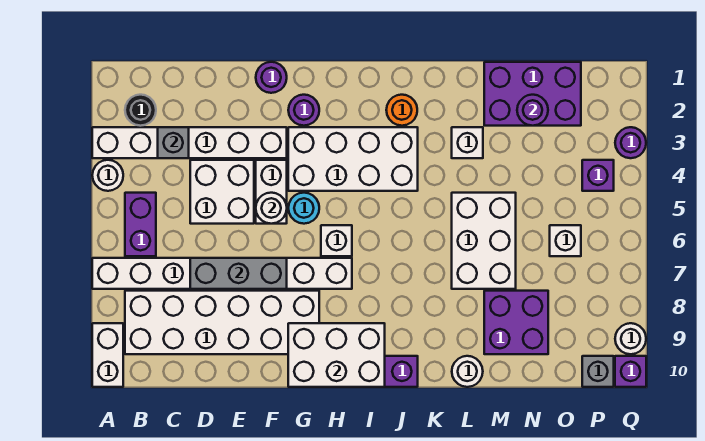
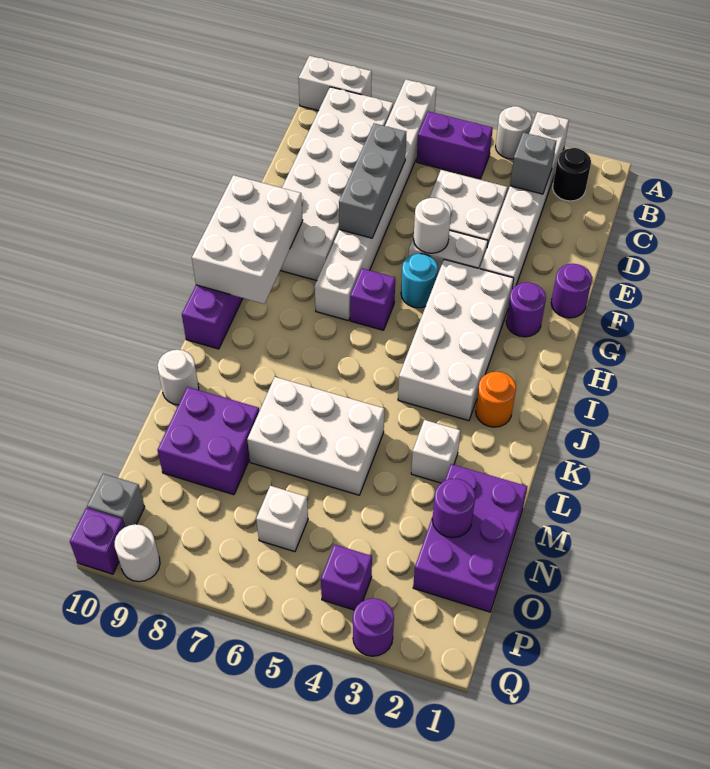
white brick H6 level 1 -> purple brick H6 level 1

